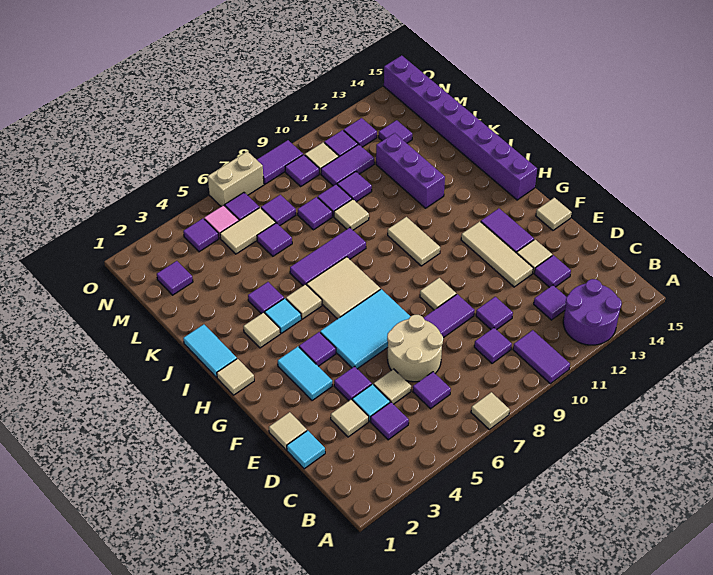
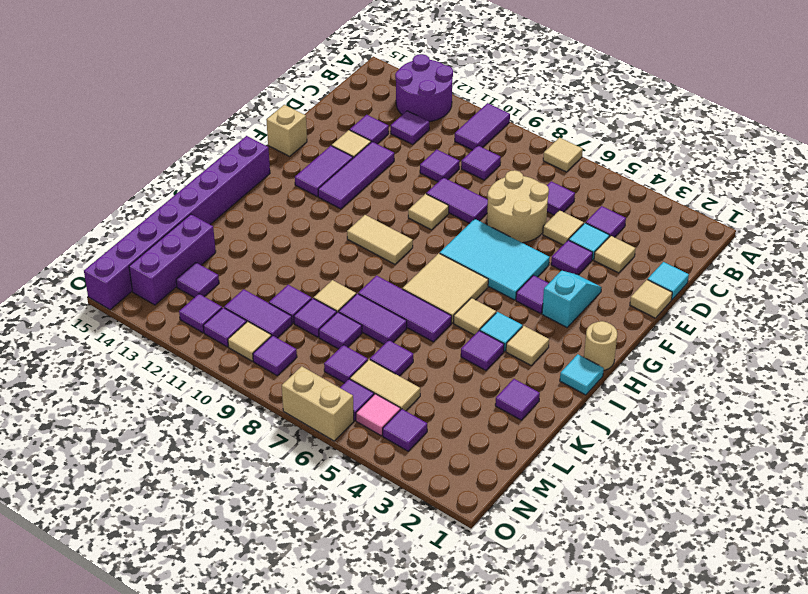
tan tile E12:G12 level 1 -> purple tile E12:G12 level 1
cyan tile F3:G3 level 1 -> cyan slope F3:G3 level 1 top G
tan tile F15 level 1 -> tan brick F15 level 1
tan tile H1 level 1 -> tan round brick H1 level 1
tan tile H10:I10 level 1 -> tan tile H9:H10 level 1
cyan tile I1:J1 level 1 -> cyan tile I1 level 1
purple brick J12:L12 level 1 -> purple brick L14:N14 level 1
purple tile M2 level 1 -> purple tile K2 level 1
purple tile O8:O9 level 1 -> purple tile K7:K8 level 1

